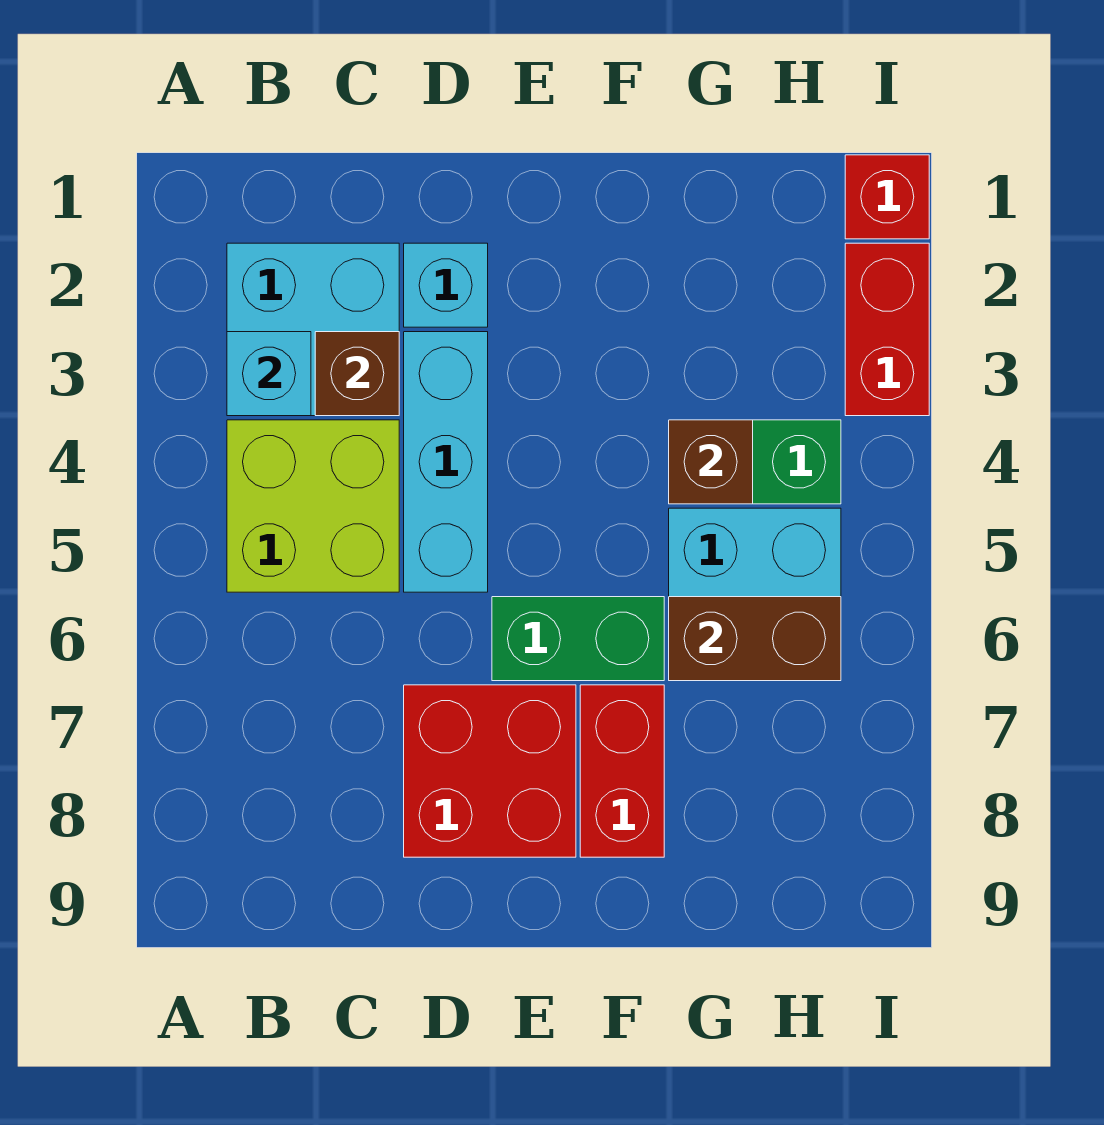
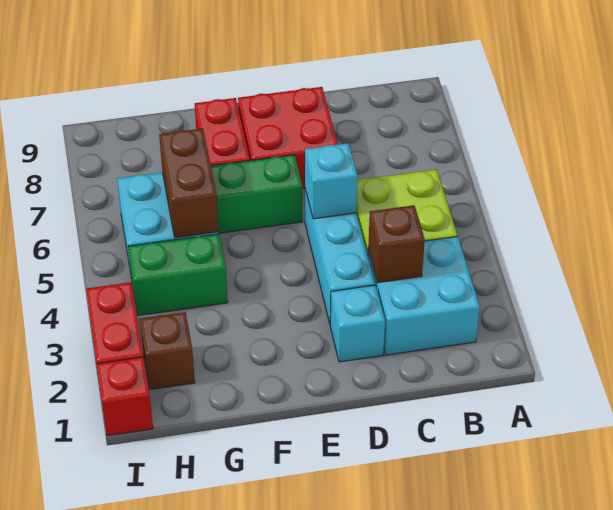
cyan brick B3 level 2 -> cyan brick D5 level 2
brown brick G4 level 2 -> brown brick H2 level 1
brown brick G6:H6 level 2 -> brown brick G5:G6 level 2

